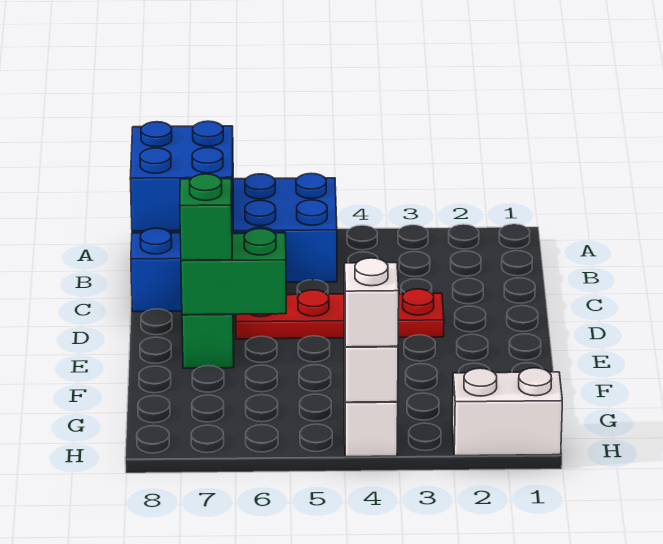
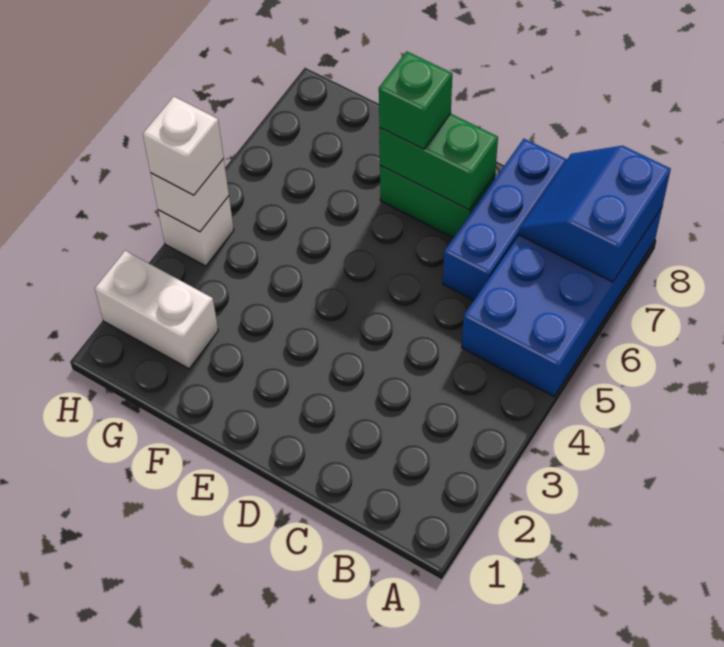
blue brick A7:B8 level 2 -> blue slope A7:B8 level 2 top A
red plate D3:D6 level 1 -> none
green brick E6:E7 level 2 -> green brick D7:E7 level 2
white brick H1:H2 level 1 -> white brick G2:H2 level 1

